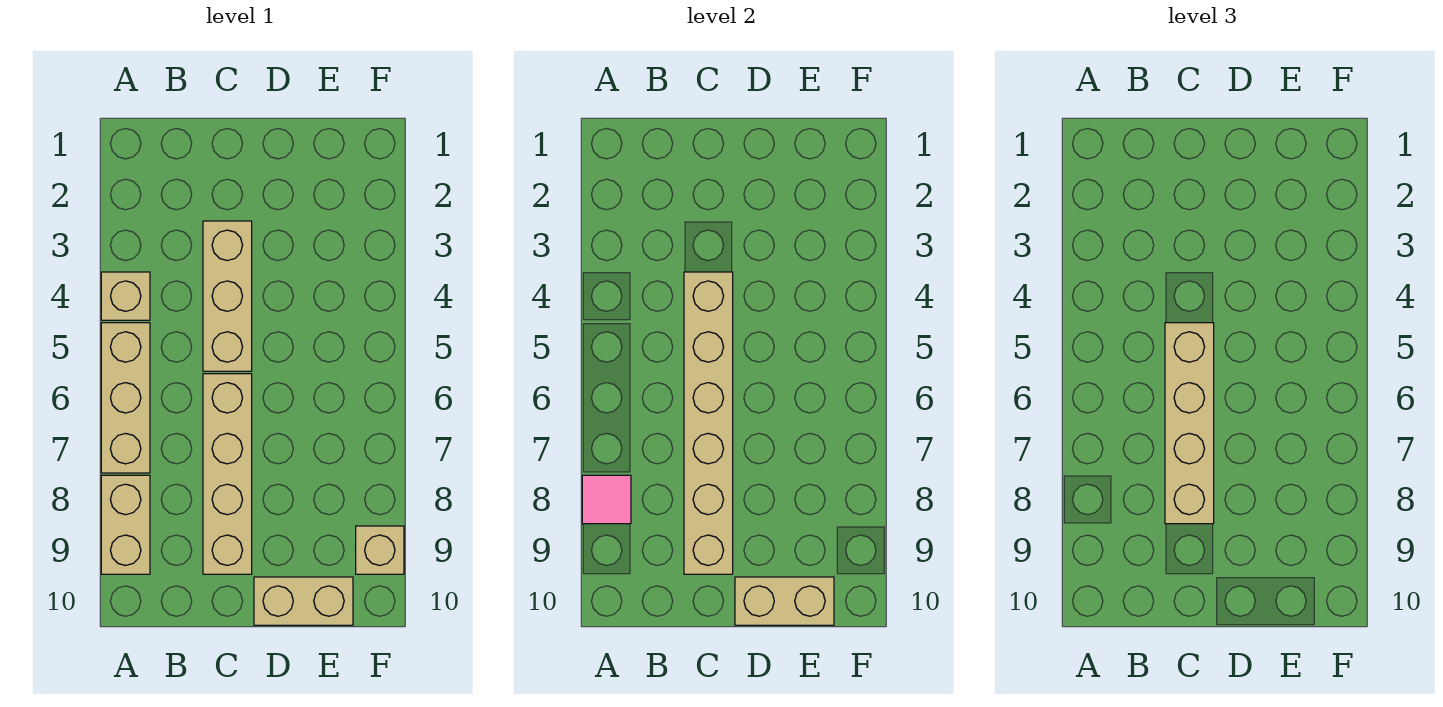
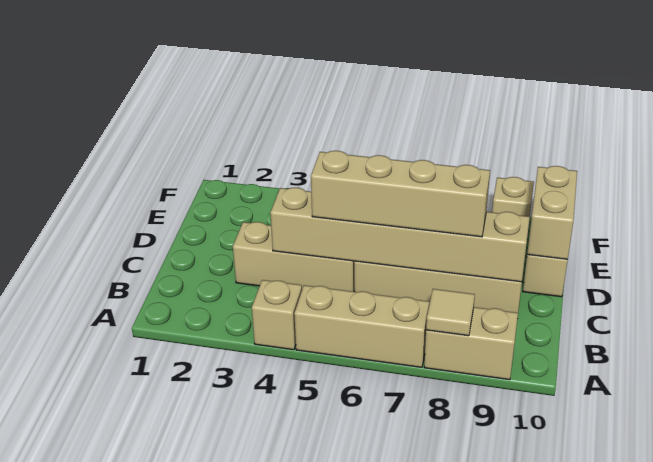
pink tile A8 level 2 -> tan tile A8 level 2

